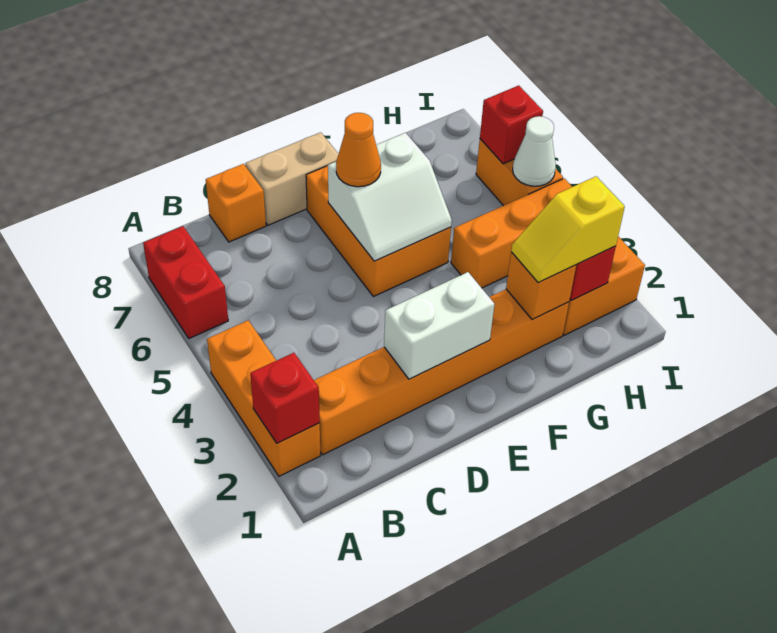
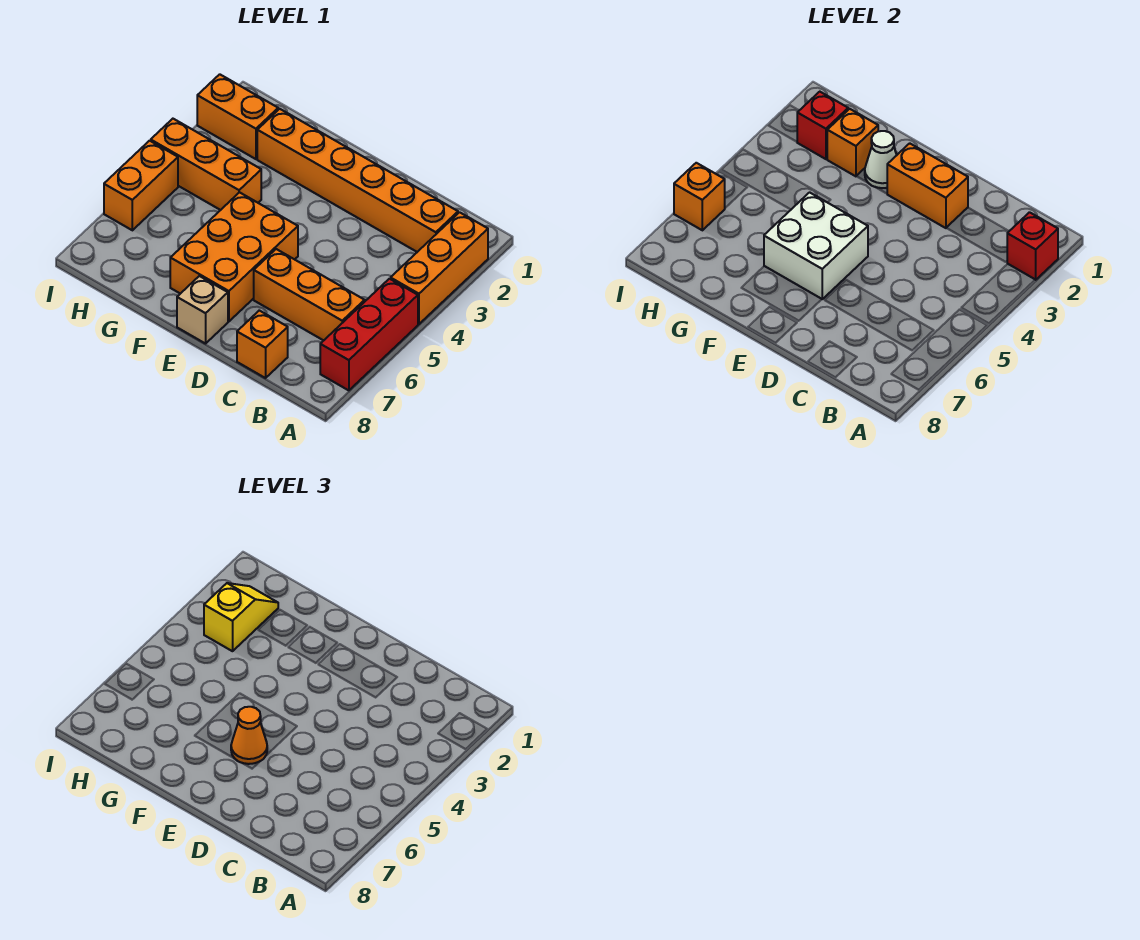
red brick A6:A7 level 1 -> red brick A5:A7 level 1
none -> orange brick B6:D6 level 1
white brick D2:E2 level 2 -> orange brick D2:E2 level 2
tan brick D8:E8 level 1 -> tan brick E8 level 1
white slope E5:F6 level 2 top 6 -> white brick E5:F6 level 2
yellow slope G2:H2 level 3 top H -> yellow slope H2:H3 level 3 top 3
white cone I5 level 2 -> white cone F2 level 2
red brick I6 level 2 -> orange brick I6 level 2

